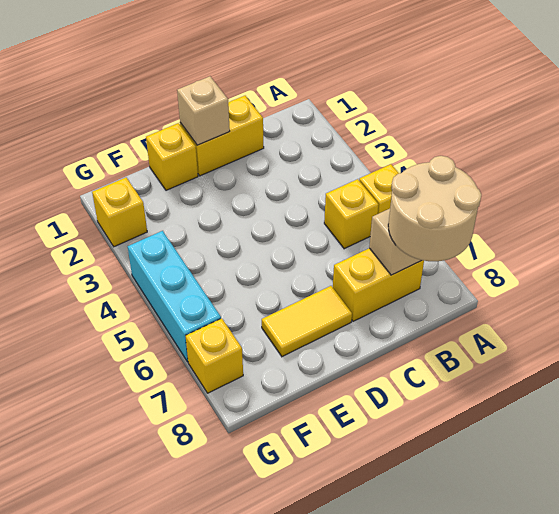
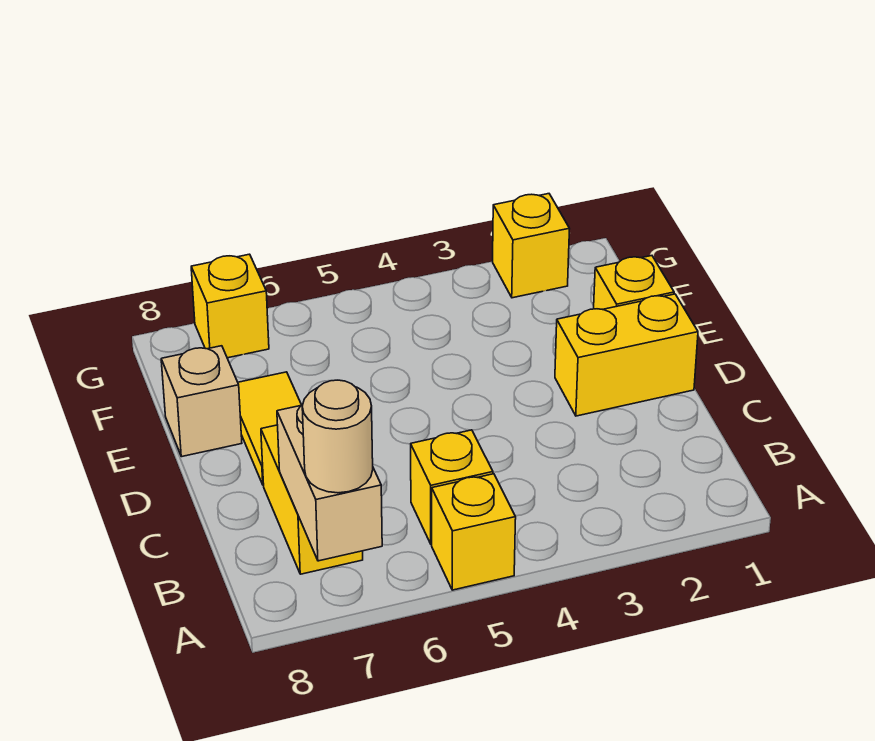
tan round brick A7:B8 level 3 -> tan round brick A7 level 3
yellow brick C1:D1 level 1 -> yellow brick D1:D2 level 1
tan brick D1 level 2 -> tan brick E8 level 1
cyan brick G4:G6 level 1 -> none

